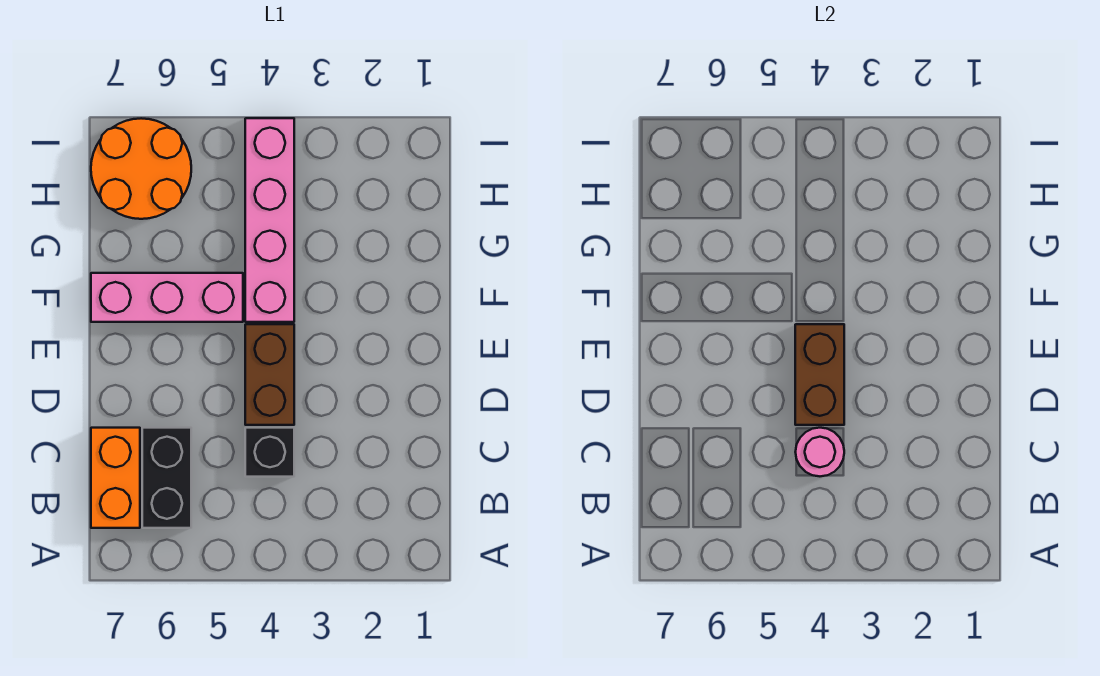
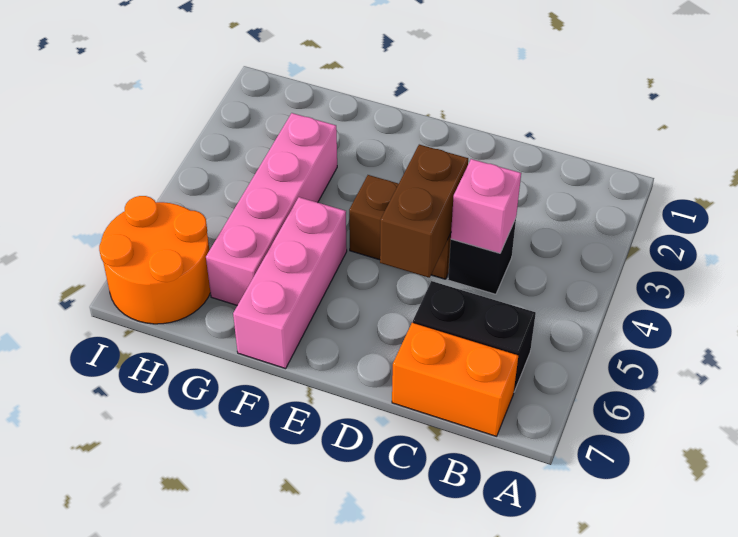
pink round brick C4 level 2 -> pink brick C4 level 2
brown brick D4:E4 level 2 -> brown brick D4:D5 level 2
pink brick F4:I4 level 1 -> pink brick G3:G6 level 1

